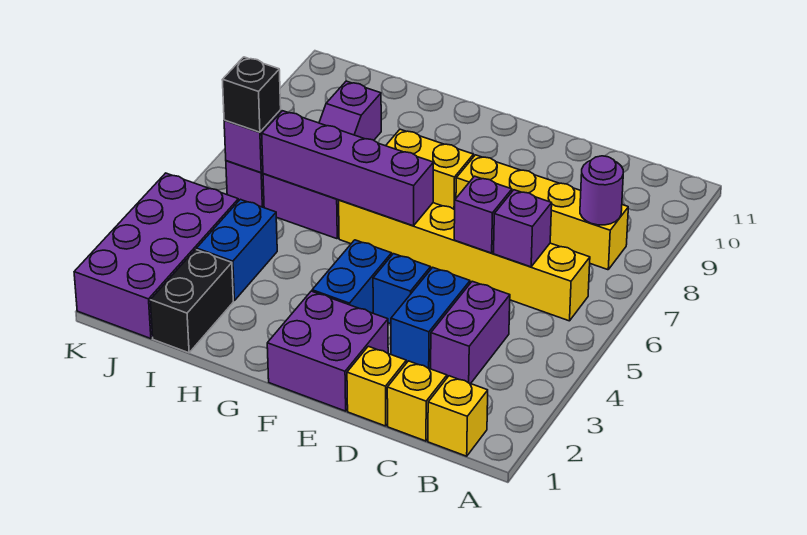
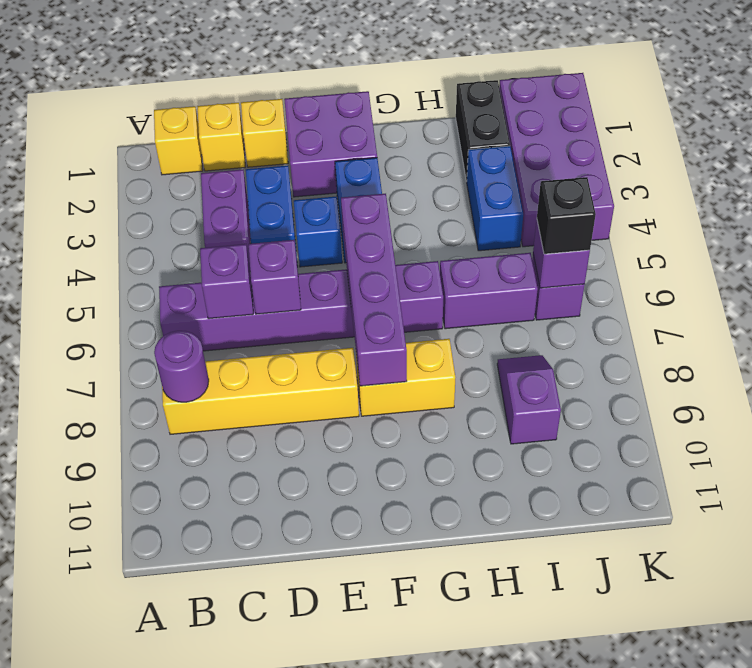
yellow brick B6:G6 level 1 -> purple brick B6:G6 level 1
purple brick F6:I6 level 2 -> purple brick F5:F8 level 2

